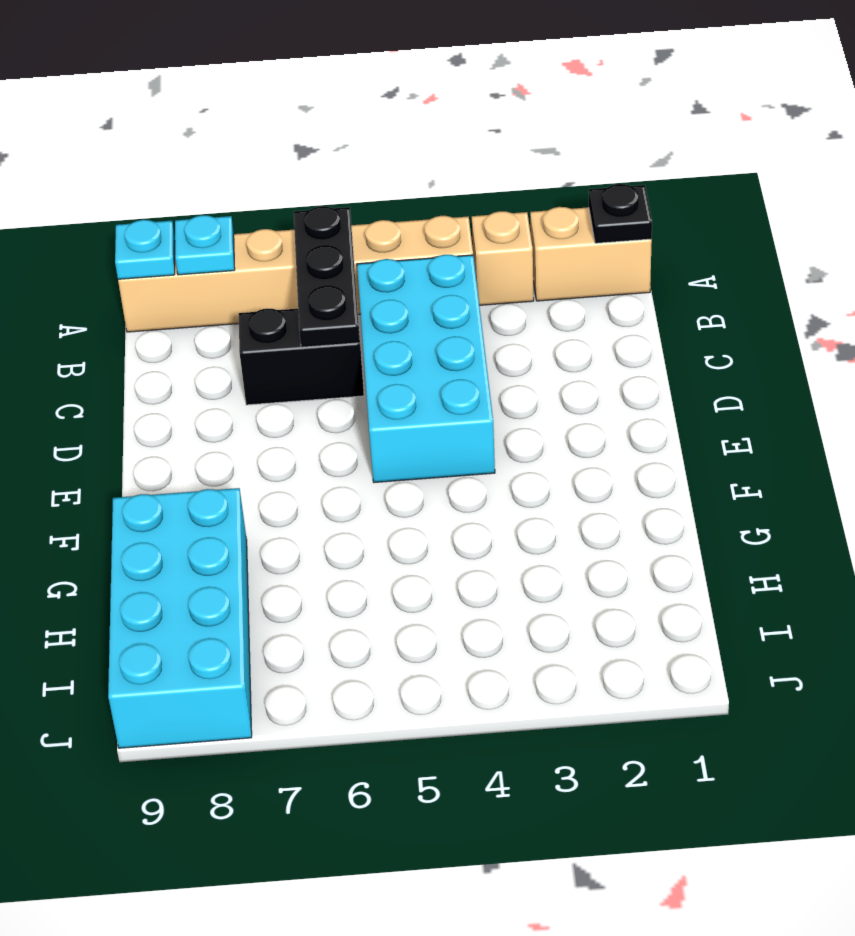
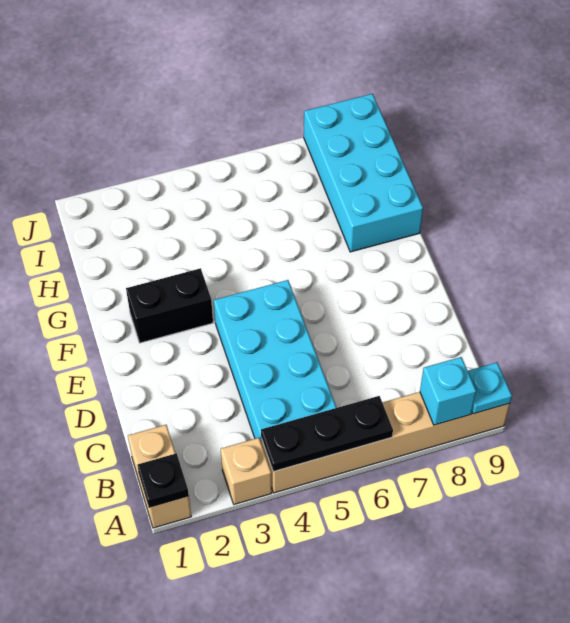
tan brick A1:A2 level 1 -> tan brick A1:B1 level 1
black plate A6:C6 level 2 -> black plate A4:A6 level 2
cyan plate A8 level 2 -> cyan brick A8 level 2
black brick C6:C7 level 1 -> black brick F2:F3 level 1

